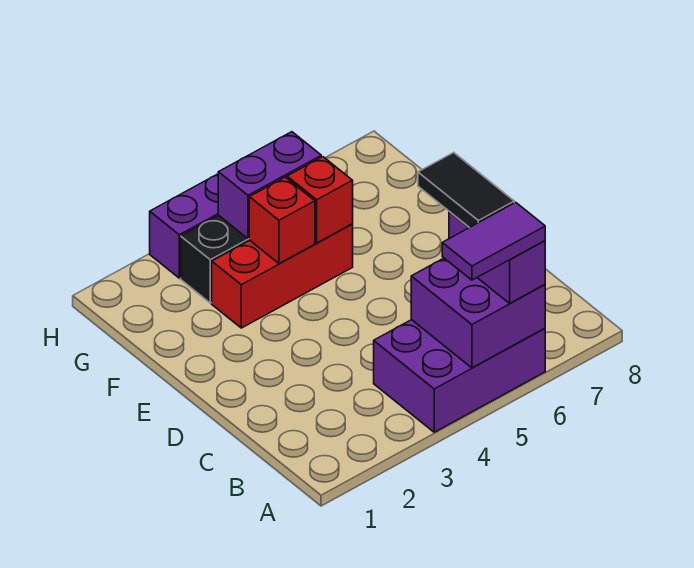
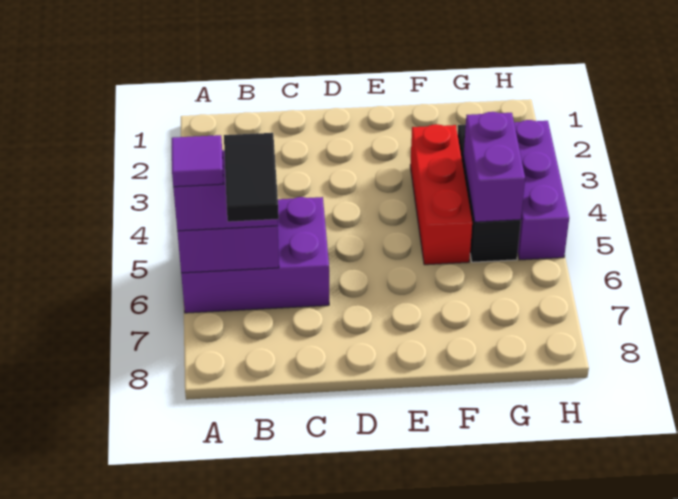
purple brick A4:B6 level 1 -> purple brick A5:C6 level 1
purple tile A5:A6 level 4 -> purple tile A6 level 4
black tile B6:C6 level 4 -> black tile B6:B7 level 4
red brick F4 level 2 -> none
red brick F5 level 2 -> none

